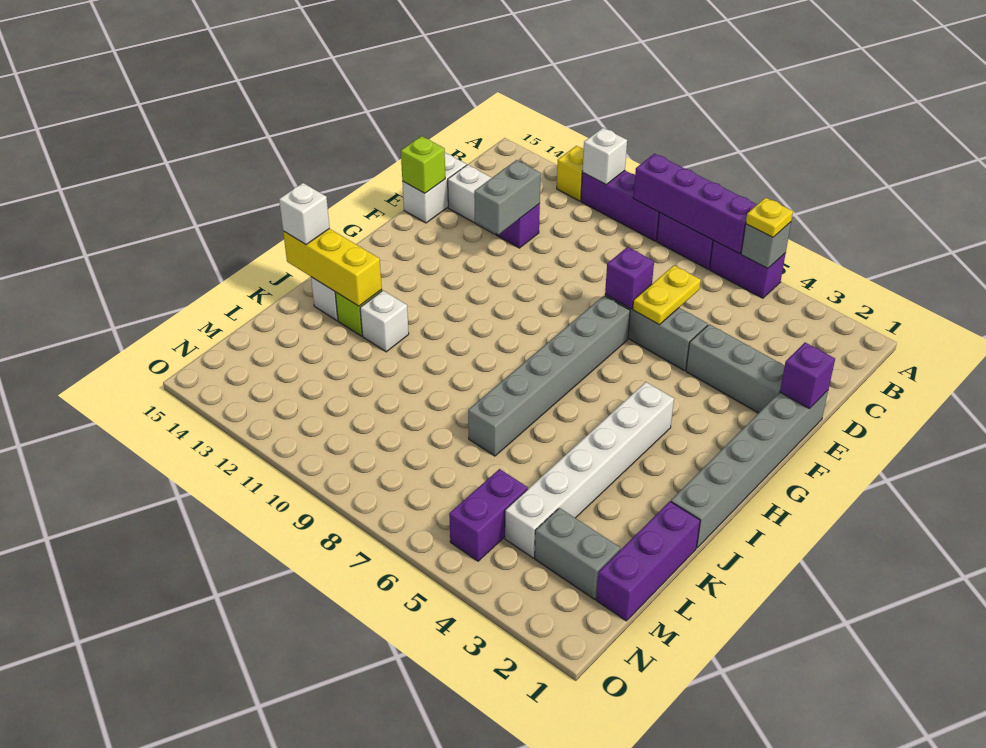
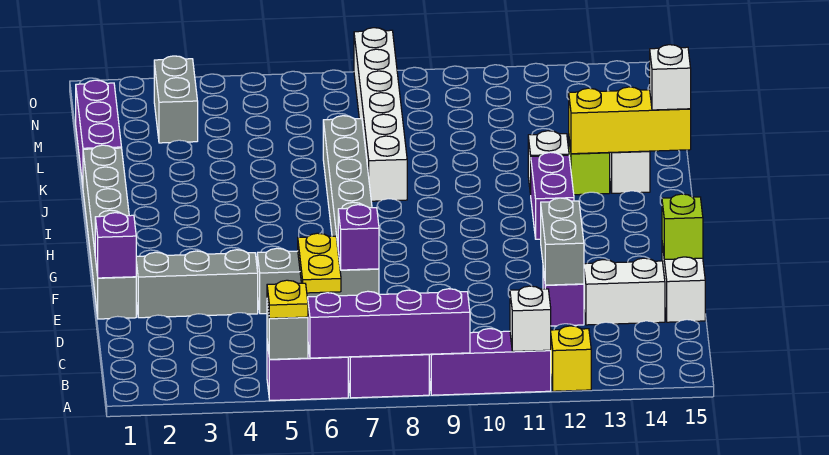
white brick H4:M4 level 1 -> white brick J8:O8 level 1
grey brick M2:M3 level 1 -> grey brick M3:N3 level 1
purple brick M5:N5 level 1 -> purple brick H12:I12 level 1

